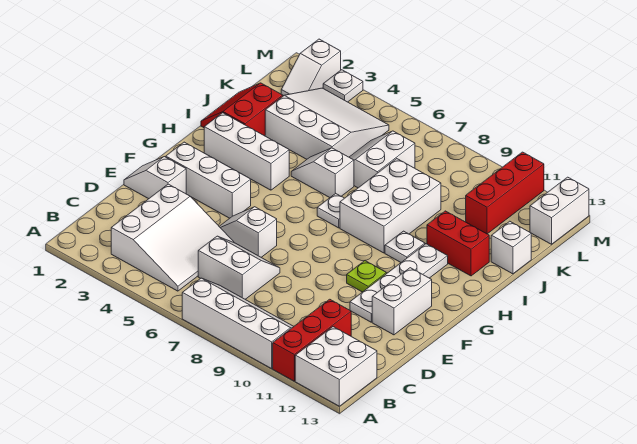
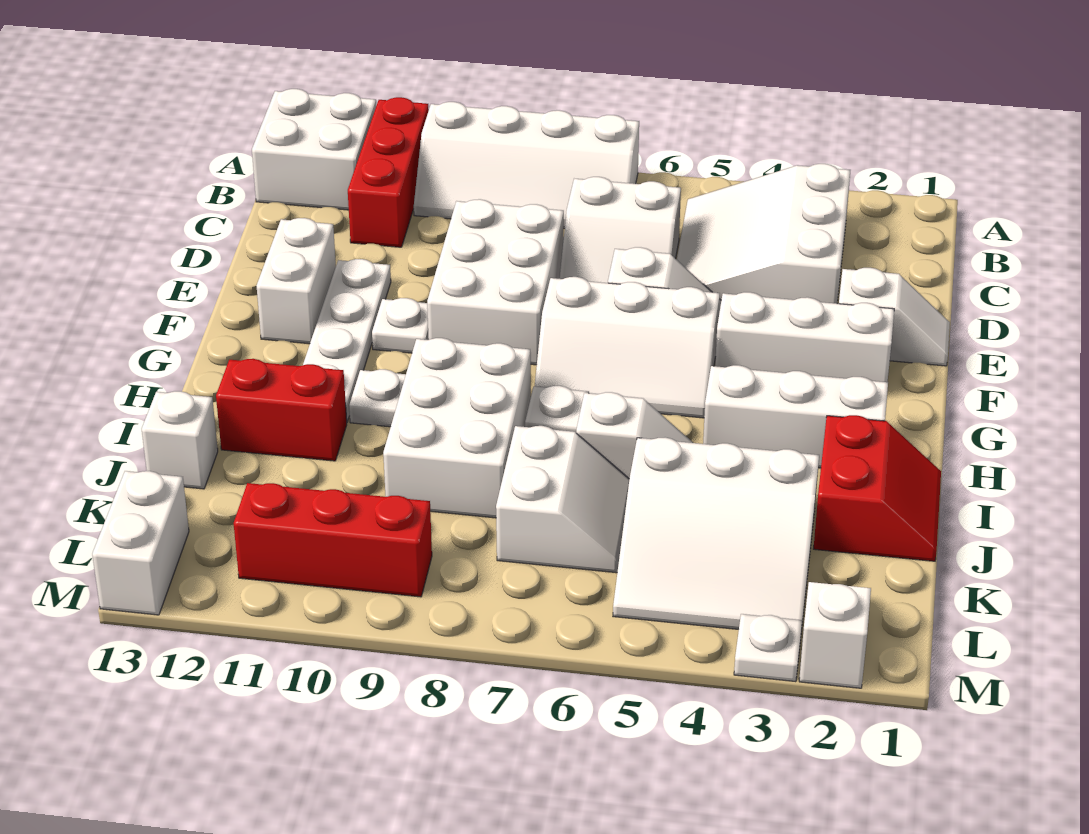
none -> white brick D8:F9 level 1
none -> white slope F5:G7 level 1 top F
lime plate F10 level 1 -> white plate F10 level 1
red brick K11:M11 level 1 -> red brick L9:L11 level 1

